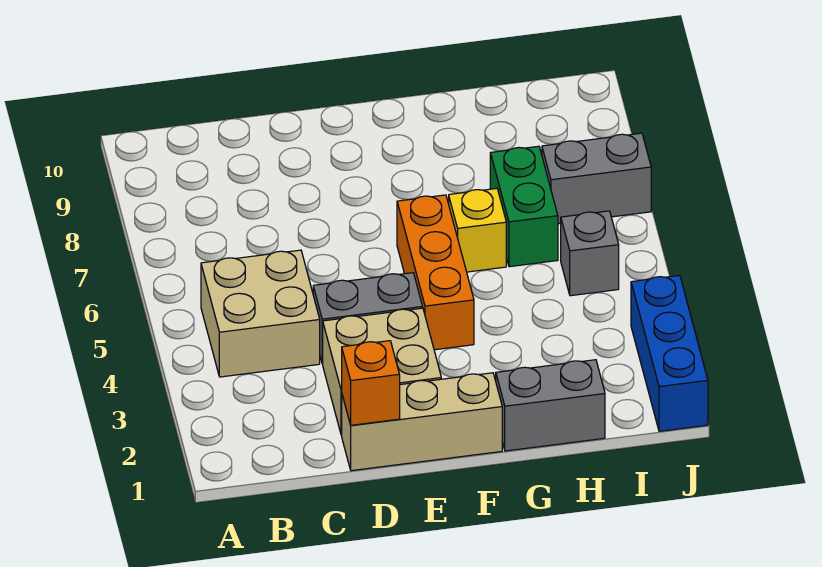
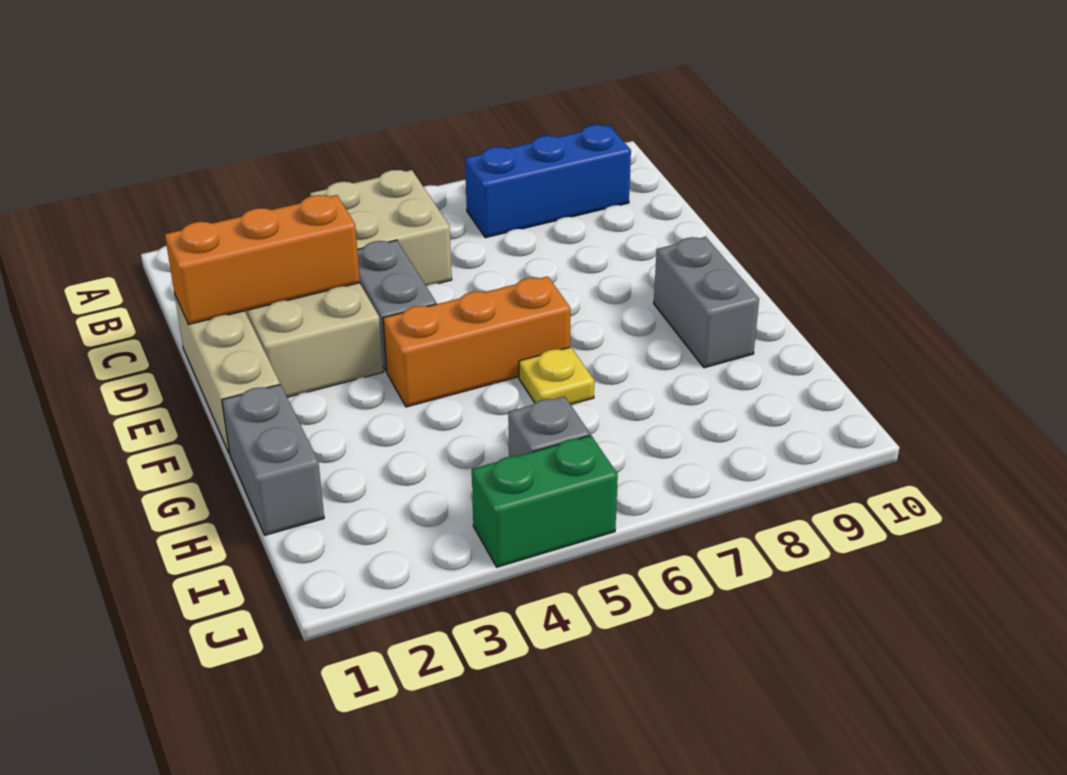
orange brick D1 level 2 -> orange brick D1:D3 level 2
yellow brick G6 level 1 -> yellow plate G6 level 1
green brick H6:H7 level 1 -> green brick J4:J5 level 1
grey brick I7:J7 level 1 -> grey brick F9:G9 level 1
blue brick J1:J3 level 1 -> blue brick B7:B9 level 1

